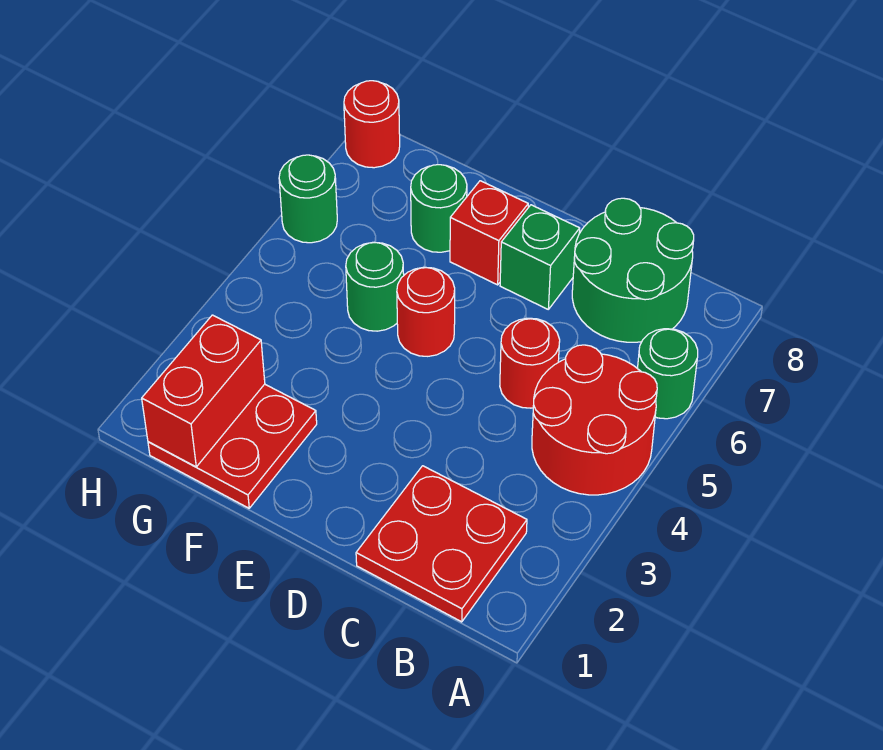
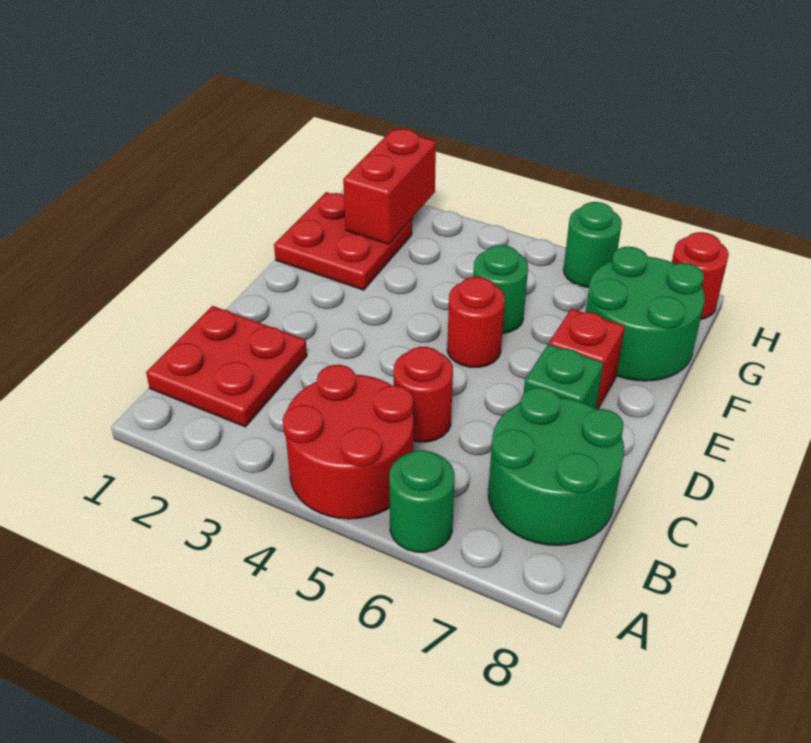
green round brick F7 level 1 -> green round brick F7:G8 level 1
red brick G1:G2 level 2 -> red brick G2:H2 level 2

